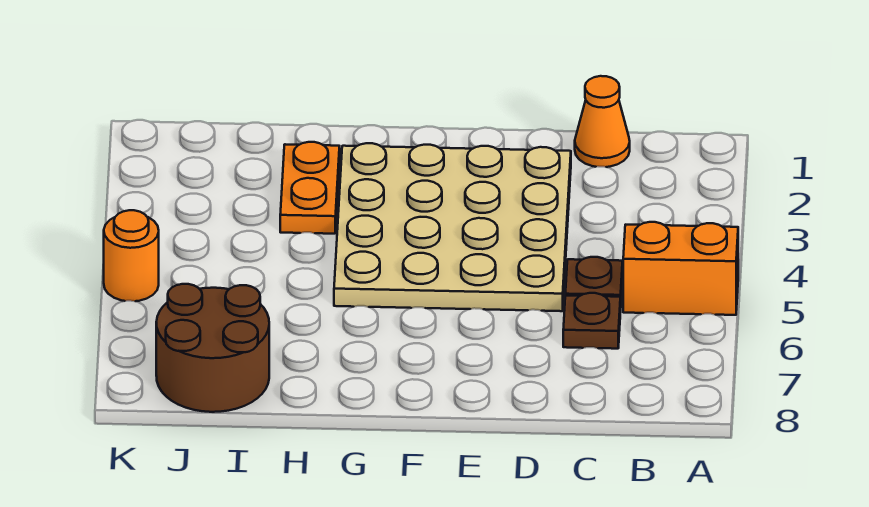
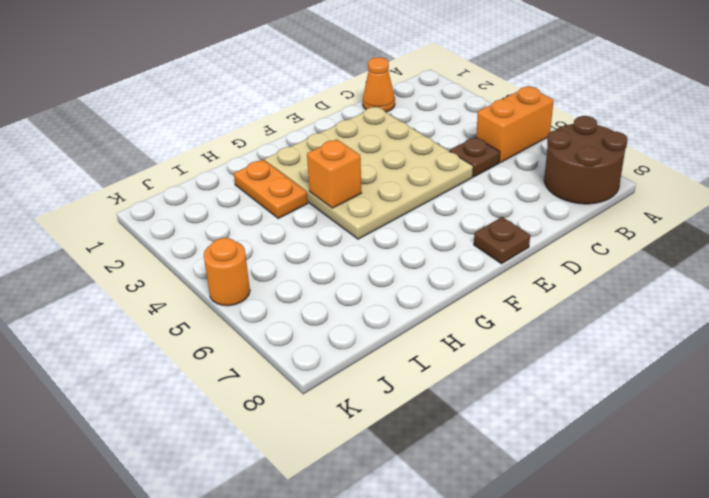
brown plate C6 level 1 -> brown plate E8 level 1
none -> orange brick G4 level 2
brown round brick I7:J8 level 1 -> brown round brick A7:B8 level 1

